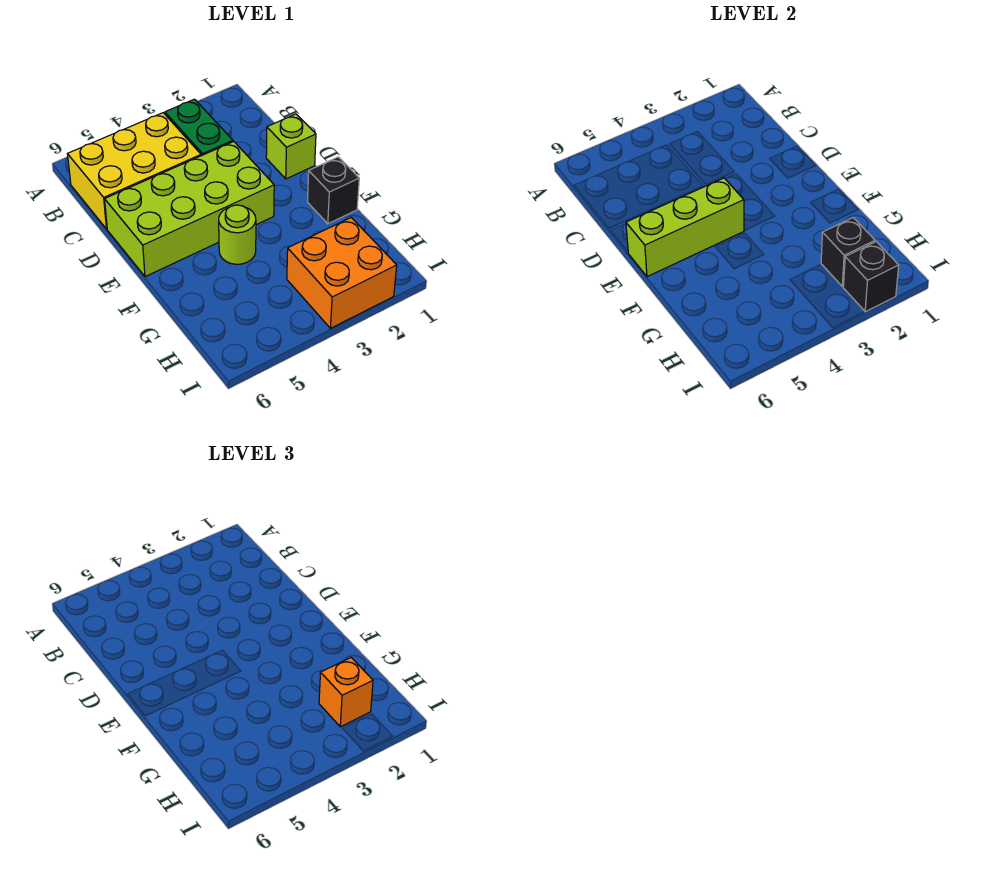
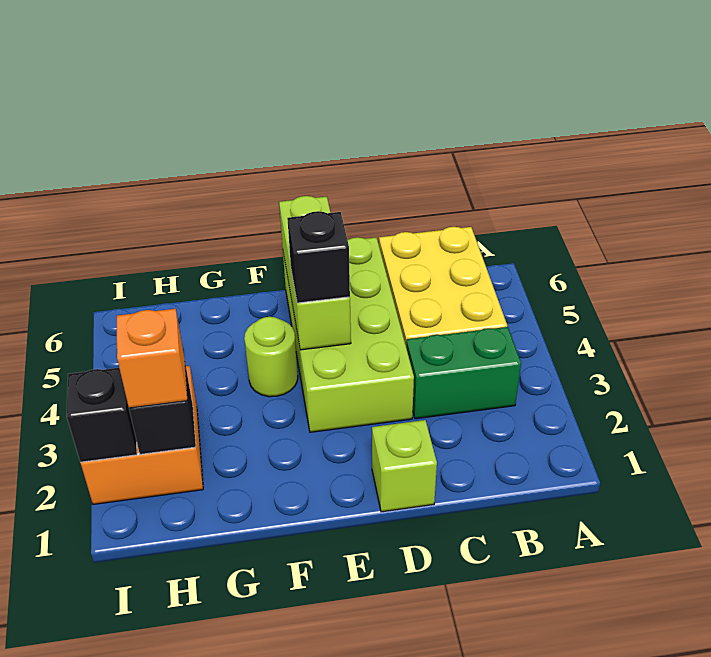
black brick F1 level 1 -> black brick E4 level 3

